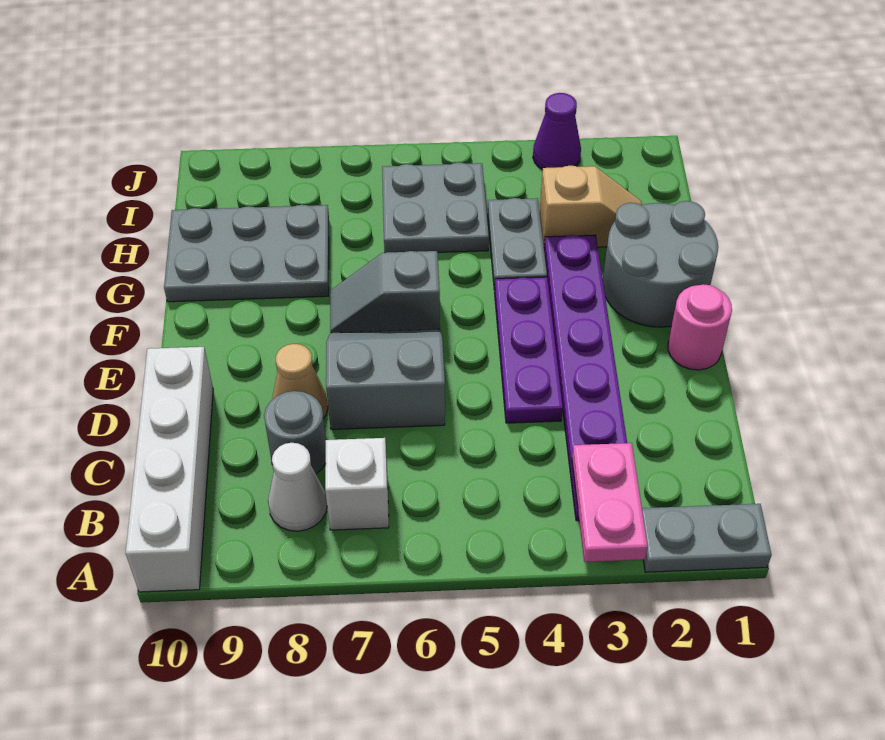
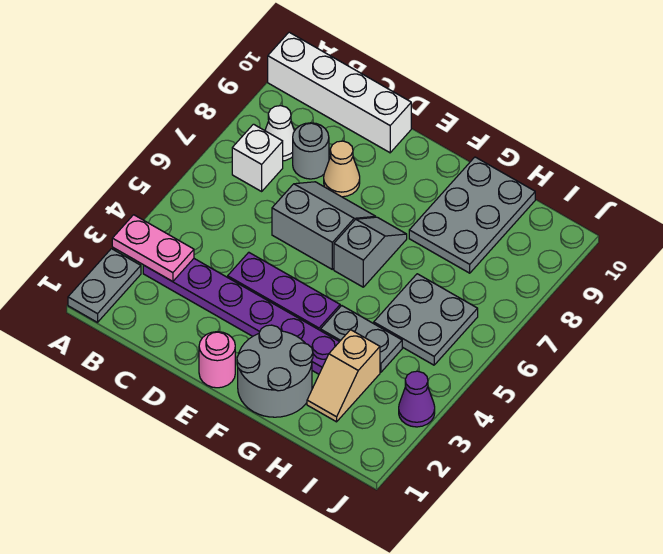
grey slope D6:E7 level 1 top D -> grey slope D6:E7 level 1 top 6

